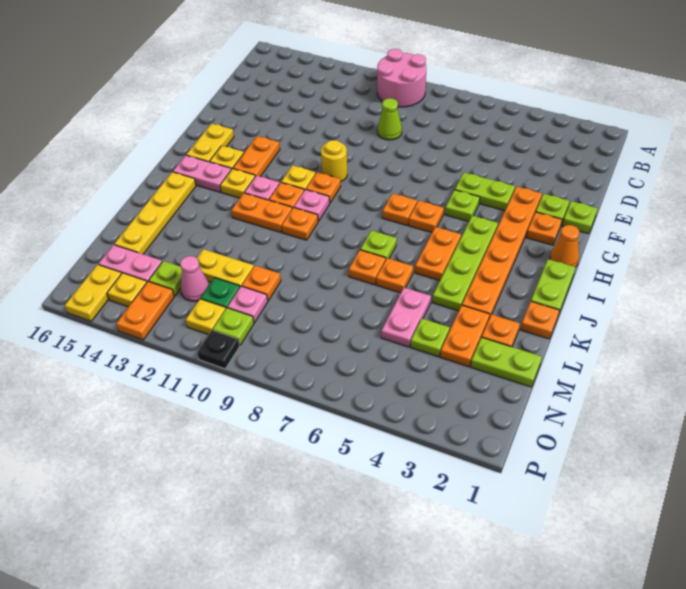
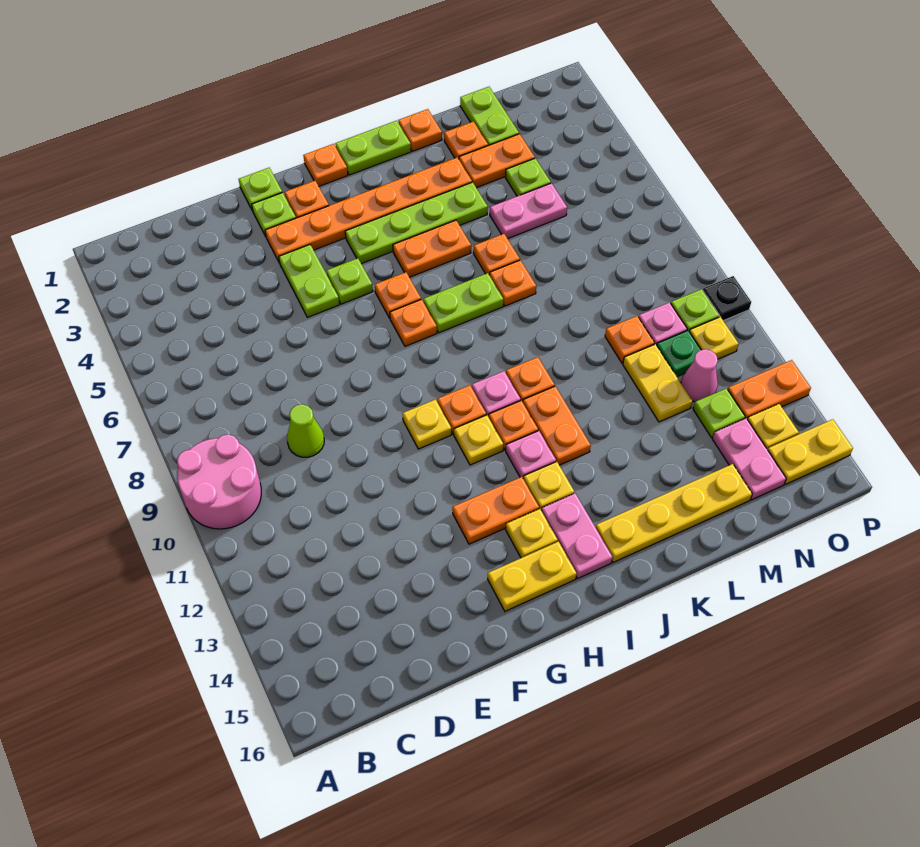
yellow round brick G10 level 1 -> yellow plate G10 level 1
orange cone H1 level 1 -> orange plate H1 level 1
lime plate J7 level 1 -> lime plate I7:J7 level 1

